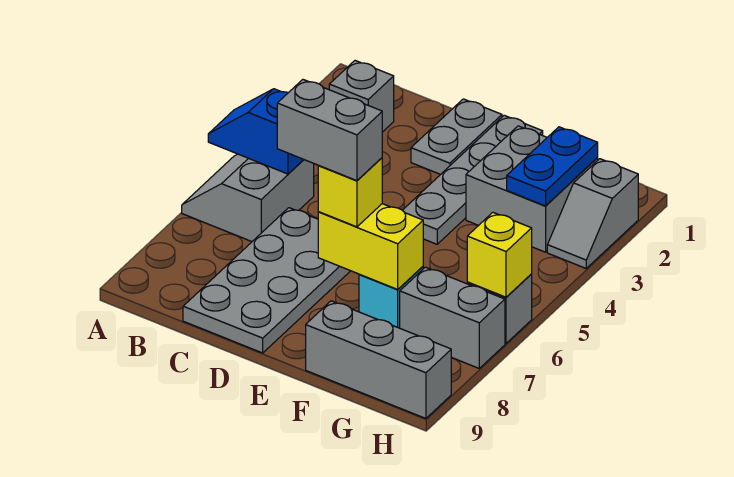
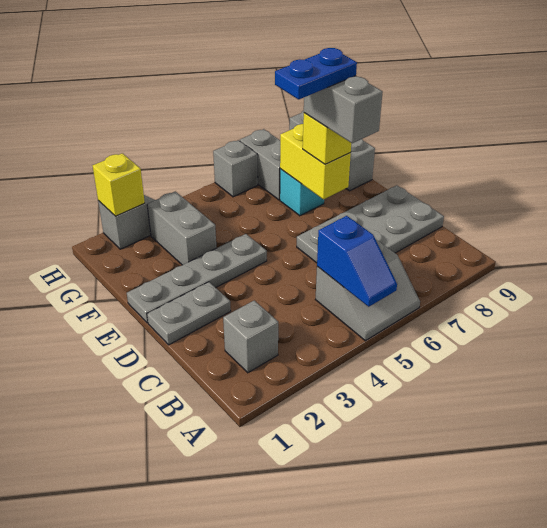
grey brick F2:G3 level 1 -> grey brick F3:G3 level 1
blue plate G2:G3 level 2 -> blue plate E6:E7 level 5
yellow brick H6 level 2 -> yellow brick H2 level 2

